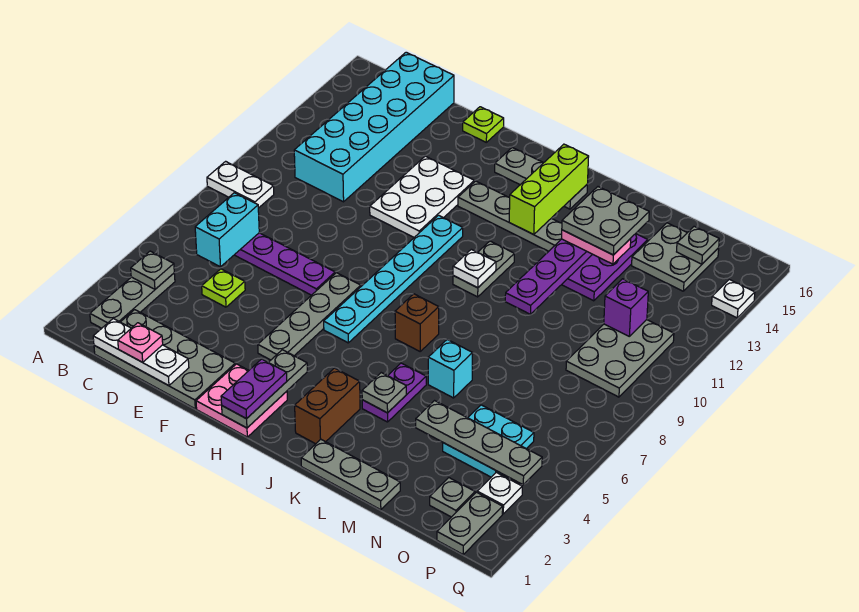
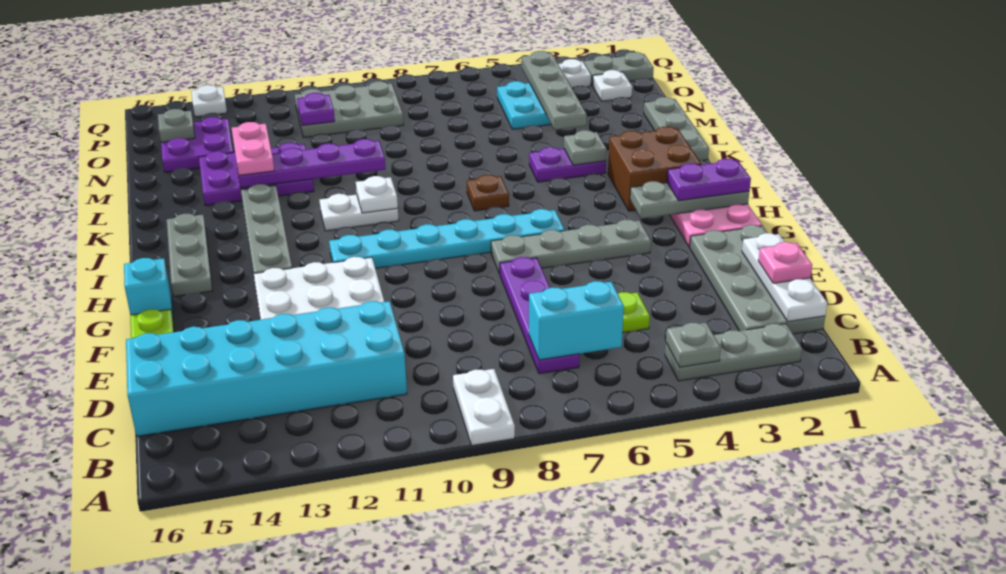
brown brick J2:J3 level 1 -> brown brick I2:J3 level 1
brown brick J7 level 1 -> brown plate J7 level 1
grey plate J10:J11 level 1 -> white plate J10:J11 level 1
lime brick J13:J15 level 2 -> none
cyan brick L6 level 1 -> cyan brick G16 level 1
grey plate L13:M14 level 4 -> none
grey plate N14:O15 level 1 -> purple plate N14:O15 level 1
grey plate O2 level 1 -> white plate O2 level 1
purple brick O11 level 2 -> purple plate O11 level 2

